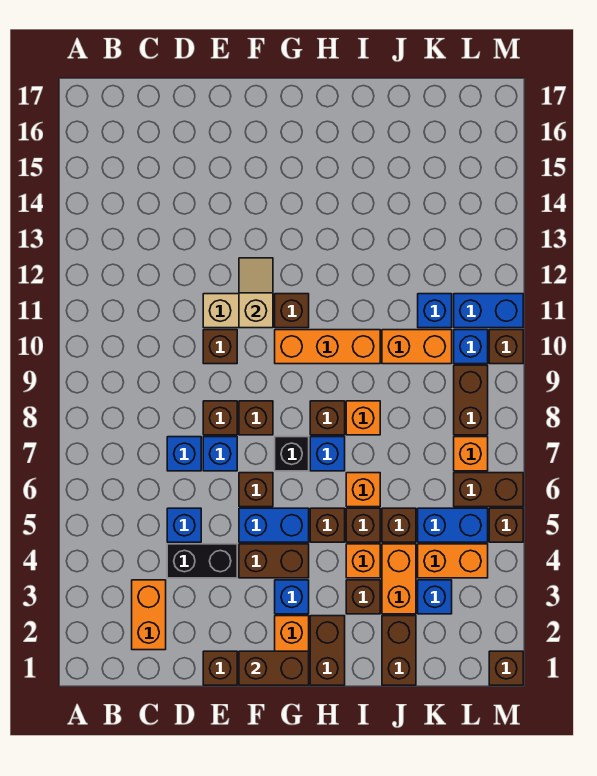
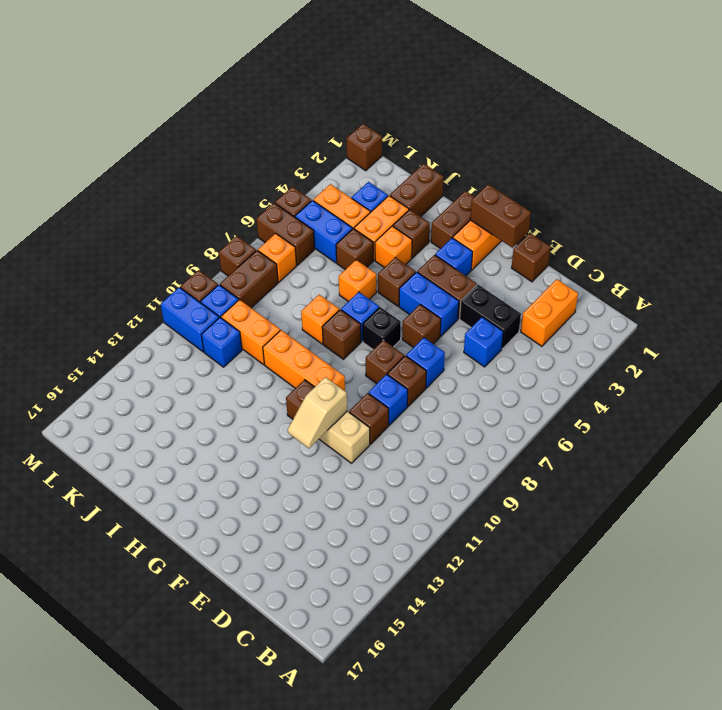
blue brick D7 level 1 -> blue brick E9 level 1
brown brick I5 level 1 -> brown brick M8 level 1

